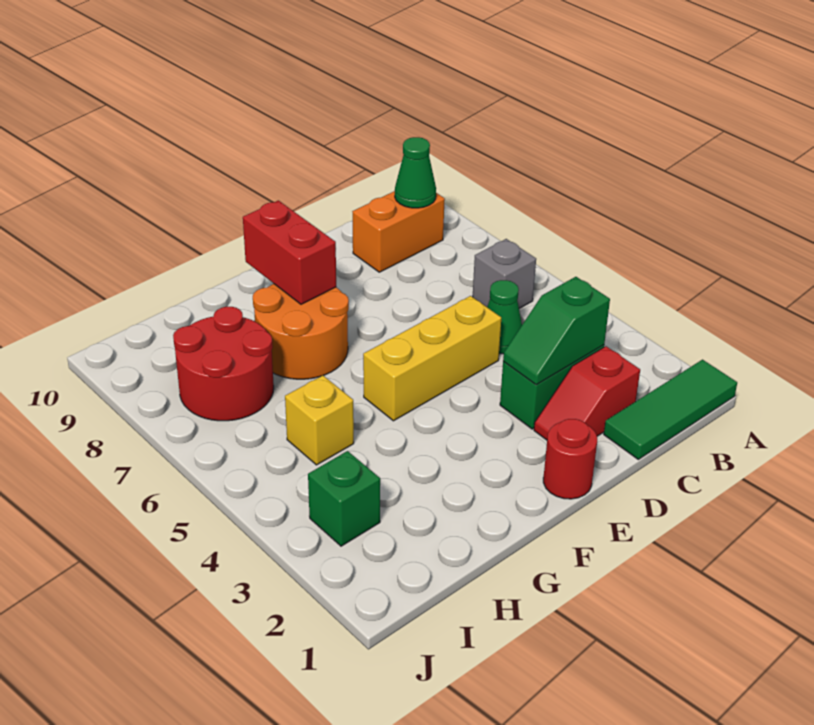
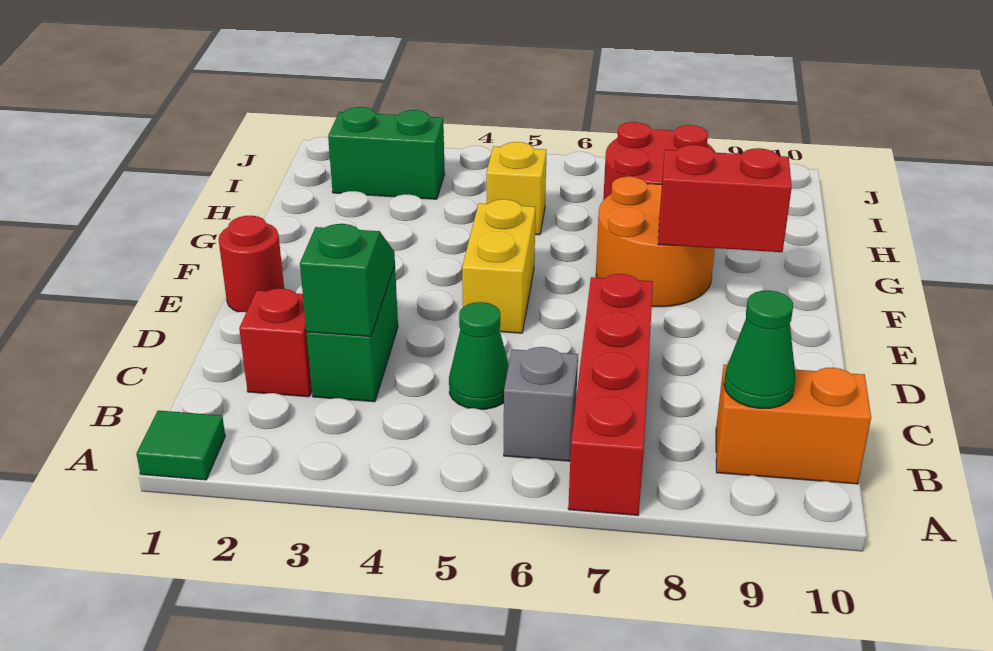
green tile A1:C1 level 1 -> green tile A1 level 1
none -> red brick A7:D7 level 1
orange brick B9:C9 level 1 -> orange brick B9:B10 level 1
yellow brick D5:F5 level 1 -> yellow brick E5:F5 level 1
green brick I3 level 1 -> green brick I2:I3 level 1

